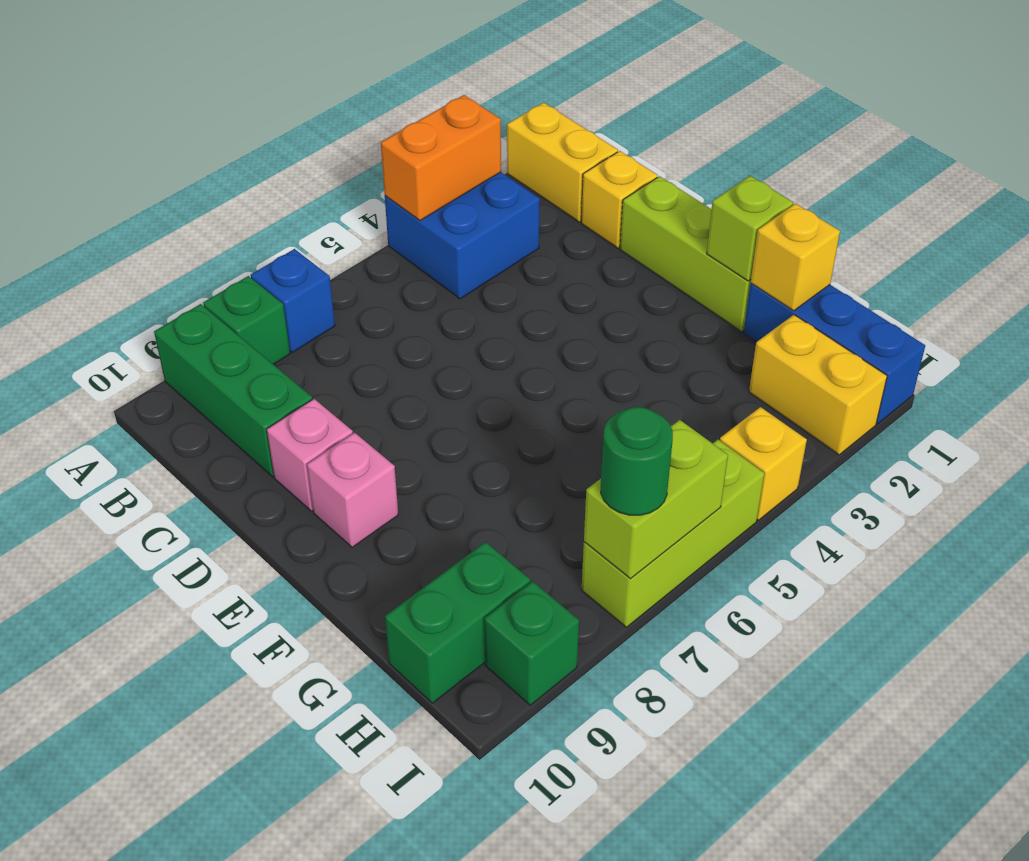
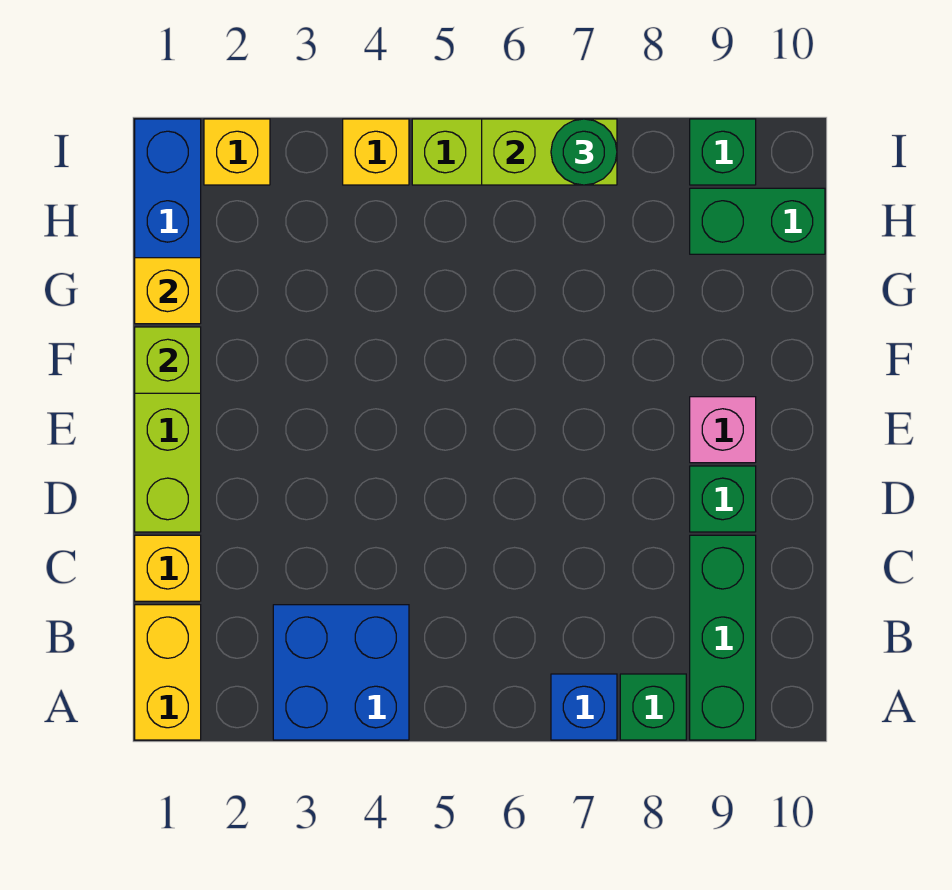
orange brick A3:A4 level 2 -> none
pink brick D9 level 1 -> green brick D9 level 1
yellow brick H2:I2 level 1 -> yellow brick I2 level 1

